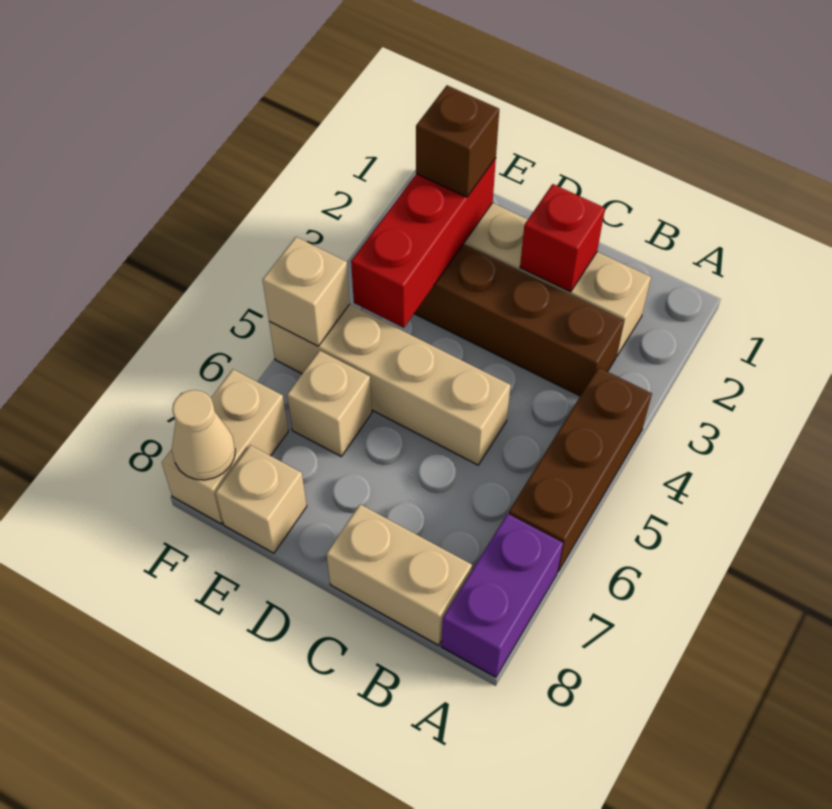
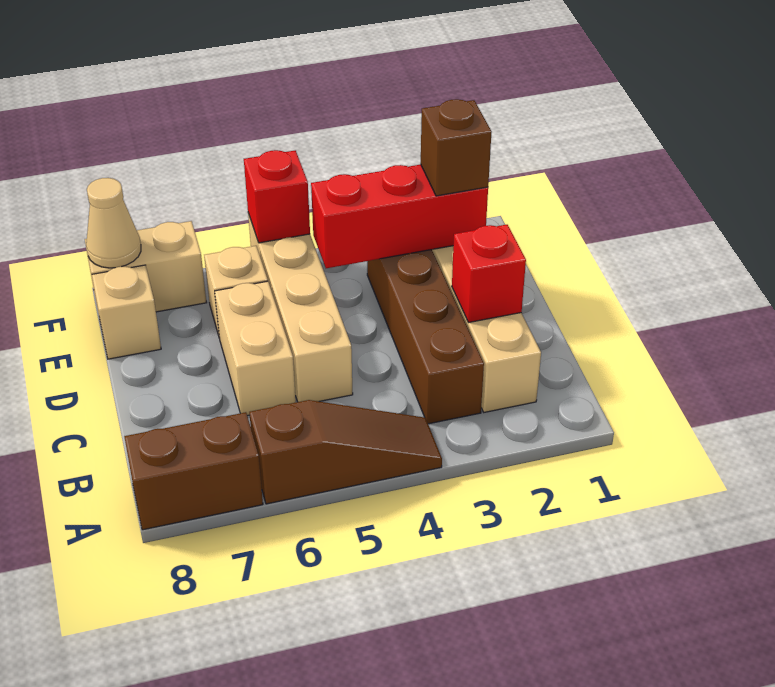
brown brick A4:A6 level 1 -> brown slope A4:A6 level 1 top 6
purple brick A7:A8 level 1 -> brown brick A7:A8 level 1
tan brick B8:C8 level 1 -> tan brick C6:D6 level 1
tan brick F5 level 2 -> red brick F5 level 2

